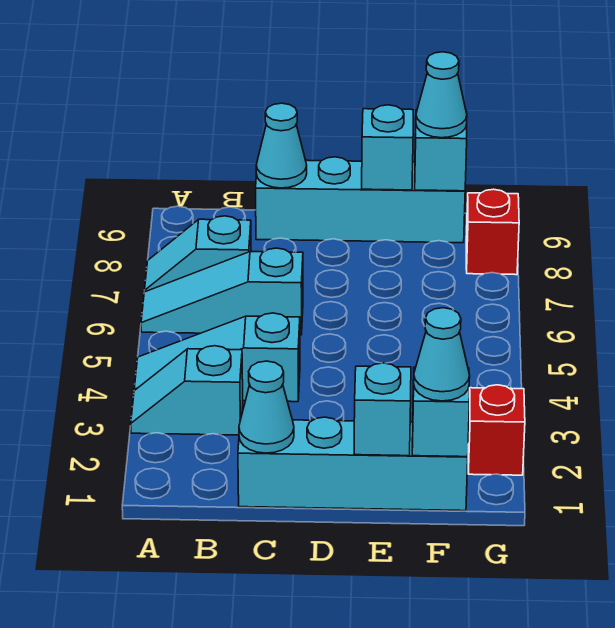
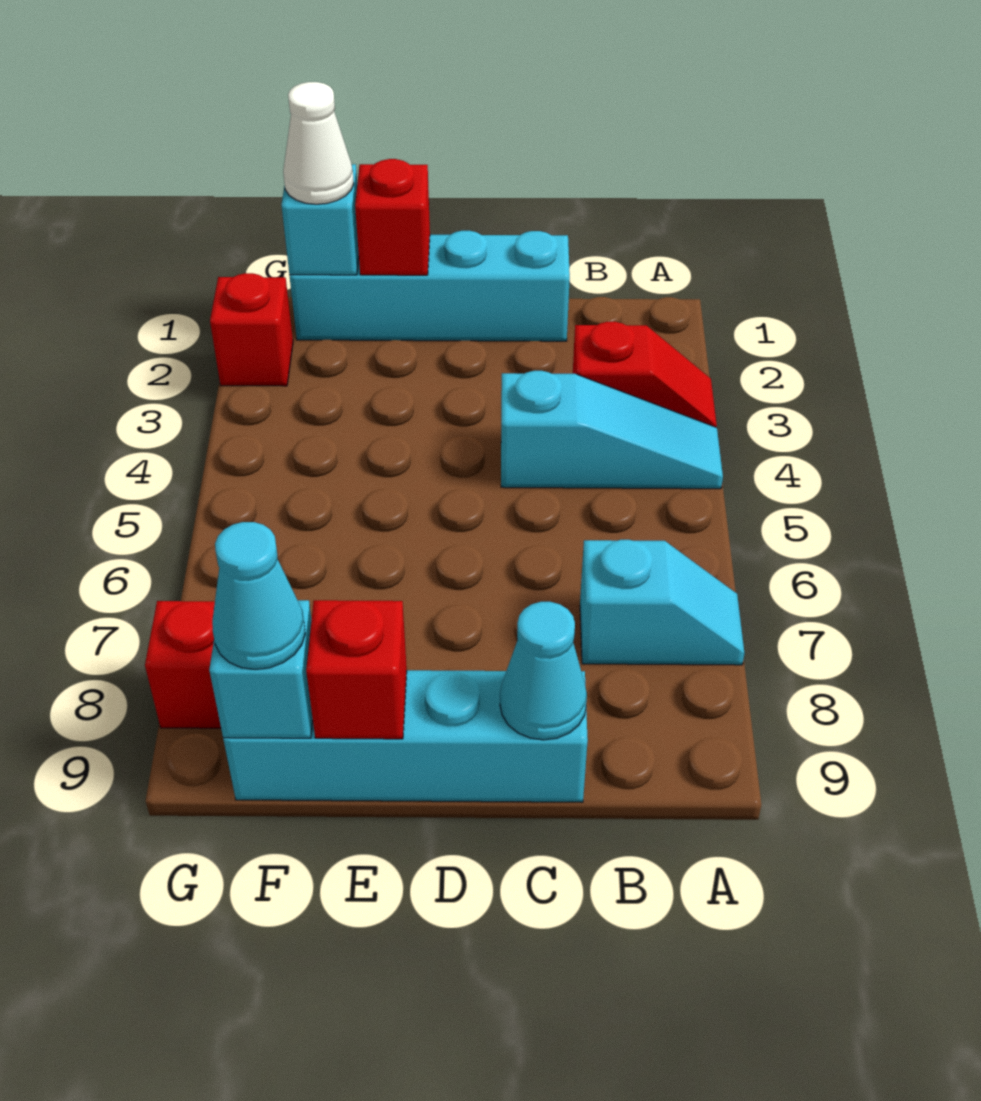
cyan slope A3:B3 level 1 top B -> red slope A3:B3 level 1 top B
cyan slope A6:C6 level 1 top C -> none
cyan cone C1 level 2 -> none
cyan brick E1 level 2 -> red brick E1 level 2
cyan brick E9 level 2 -> red brick E9 level 2
cyan cone F1 level 3 -> white cone F1 level 3

